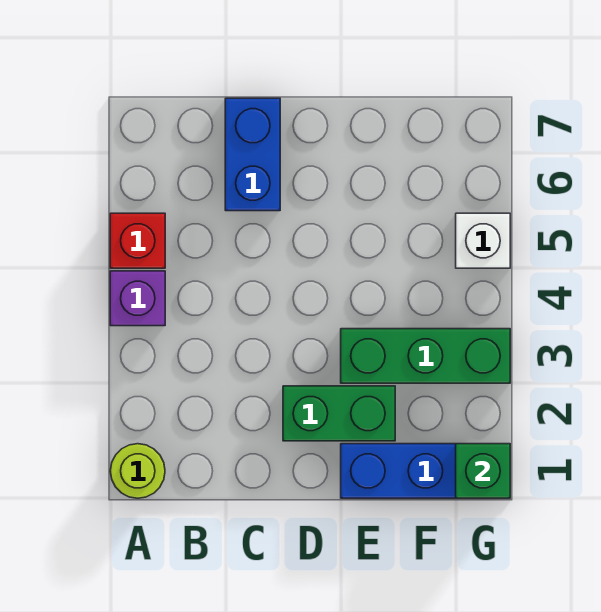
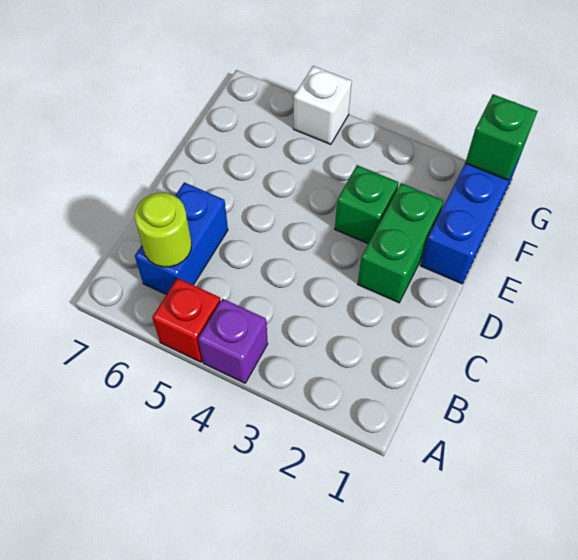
lime round brick A1 level 1 -> lime round brick B6 level 2
blue brick C6:C7 level 1 -> blue brick B6:C6 level 1
green brick E3:G3 level 1 -> green brick E3 level 1

